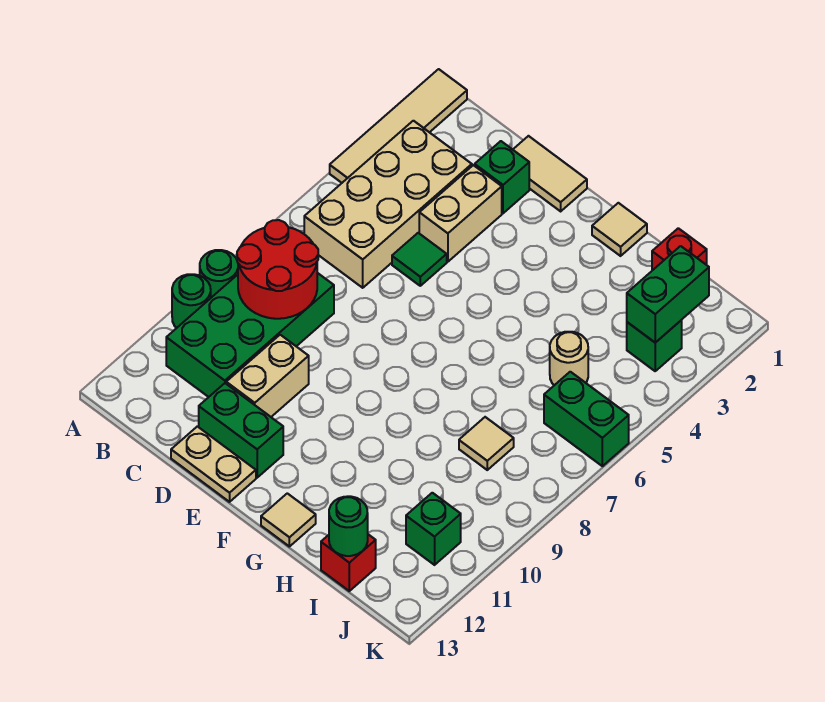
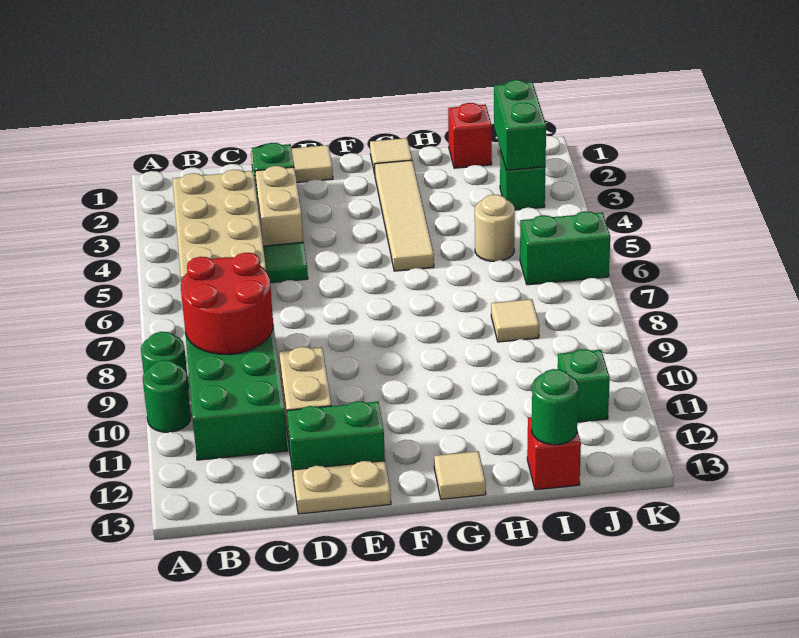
tan tile A1:A4 level 1 -> tan tile G2:G5 level 1

